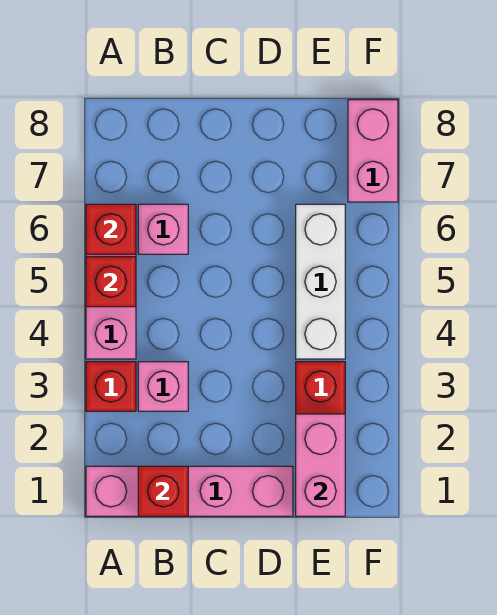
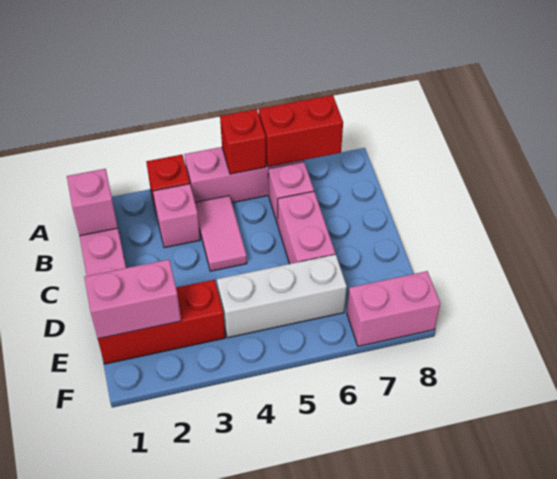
red brick A6 level 2 -> red brick A6:A7 level 2
red brick B1 level 2 -> pink brick B1 level 2
none -> pink tile B4:C4 level 1
none -> pink brick C6:D6 level 1

